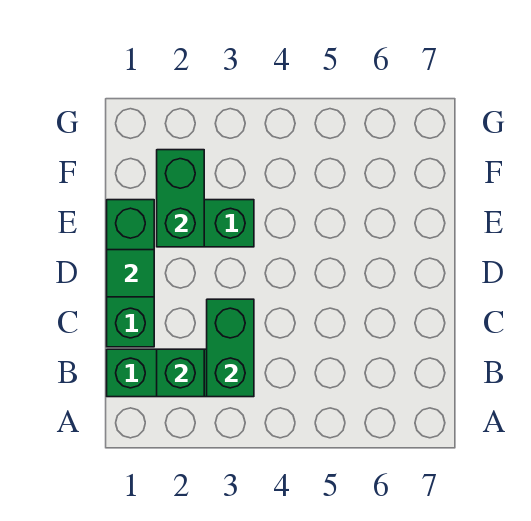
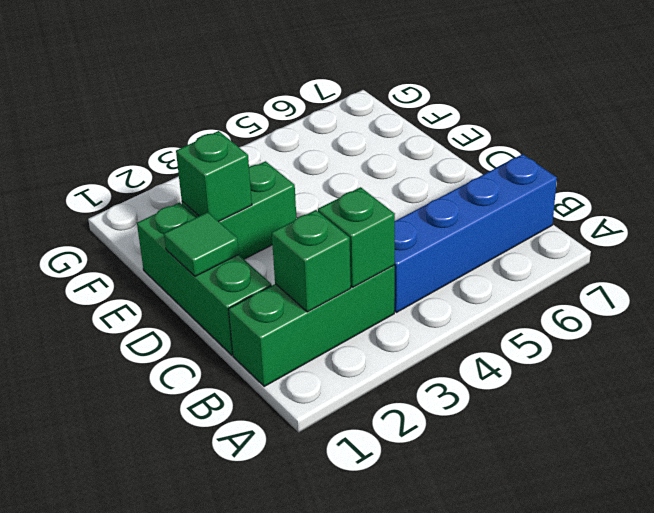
green brick B3:C3 level 2 -> green brick B3 level 2
none -> blue brick B4:B7 level 1
green brick E2:F2 level 2 -> green brick E2 level 2

